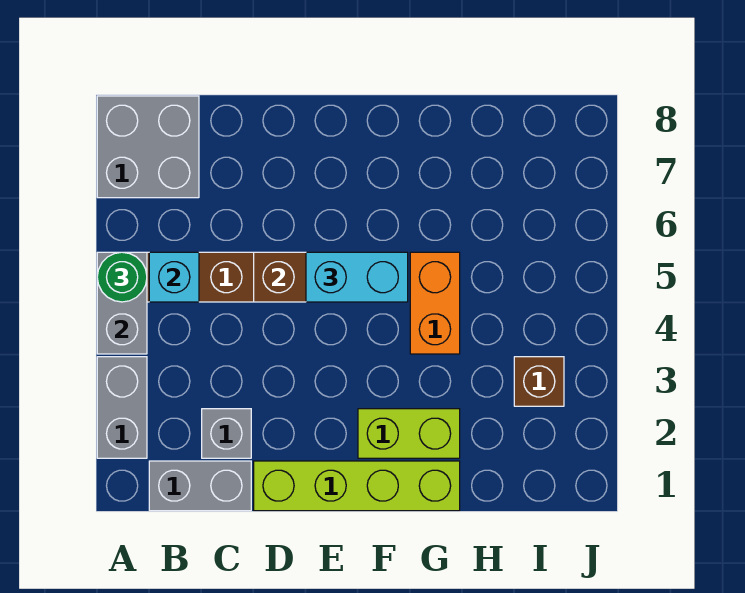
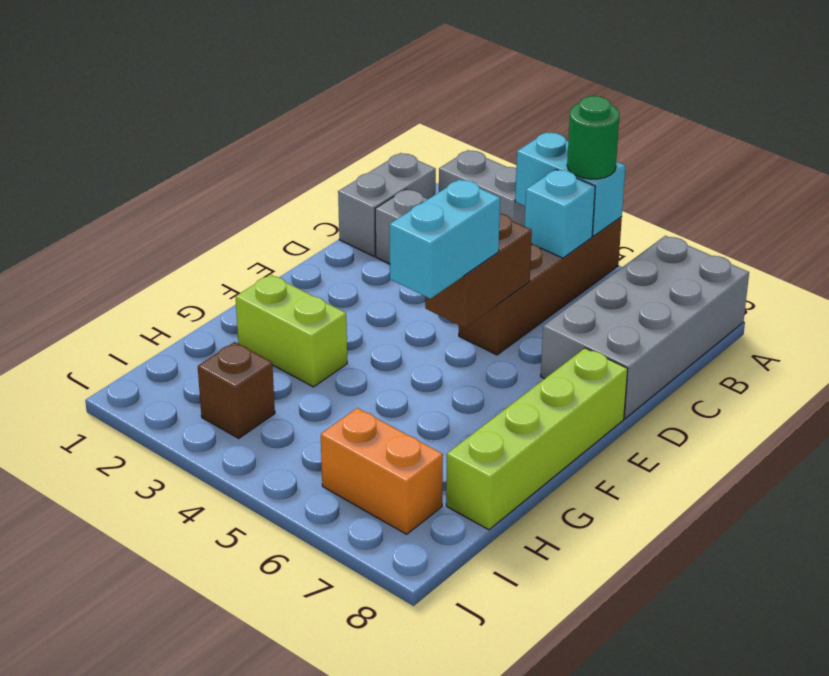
grey brick A4:A5 level 2 -> cyan brick A4:A5 level 2
grey brick A7:B8 level 1 -> grey brick A7:D8 level 1
lime brick D1:G1 level 1 -> lime brick E8:H8 level 1
lime brick F2:G2 level 1 -> lime brick G2:G3 level 1
orange brick G4:G5 level 1 -> orange brick I6:I7 level 1

